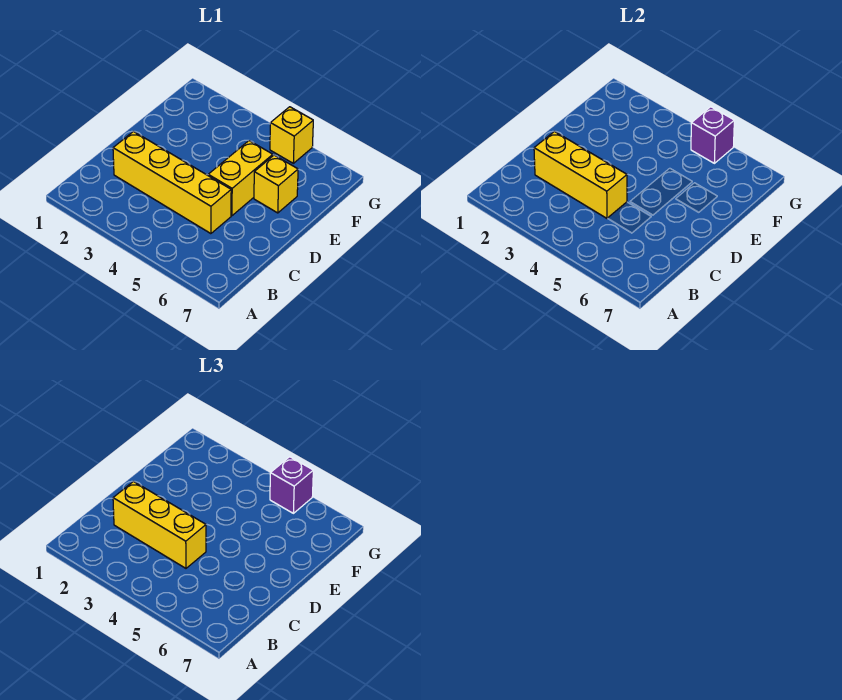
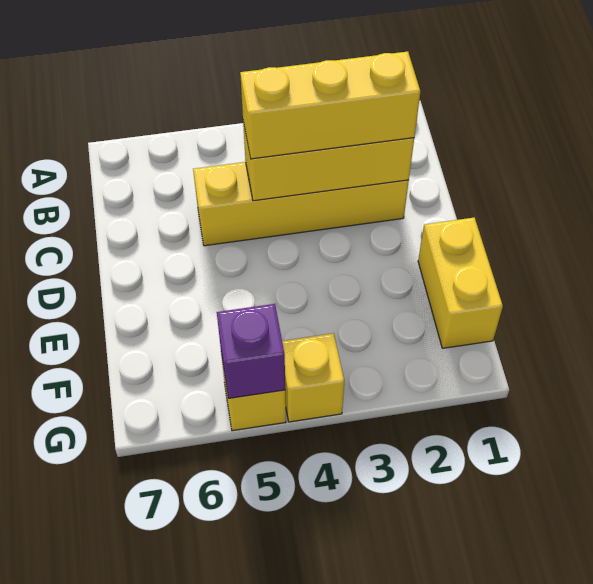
yellow brick D5:E5 level 1 -> yellow brick E1:F1 level 1
yellow brick E6 level 1 -> yellow brick G4 level 1
purple brick G5 level 3 -> none

